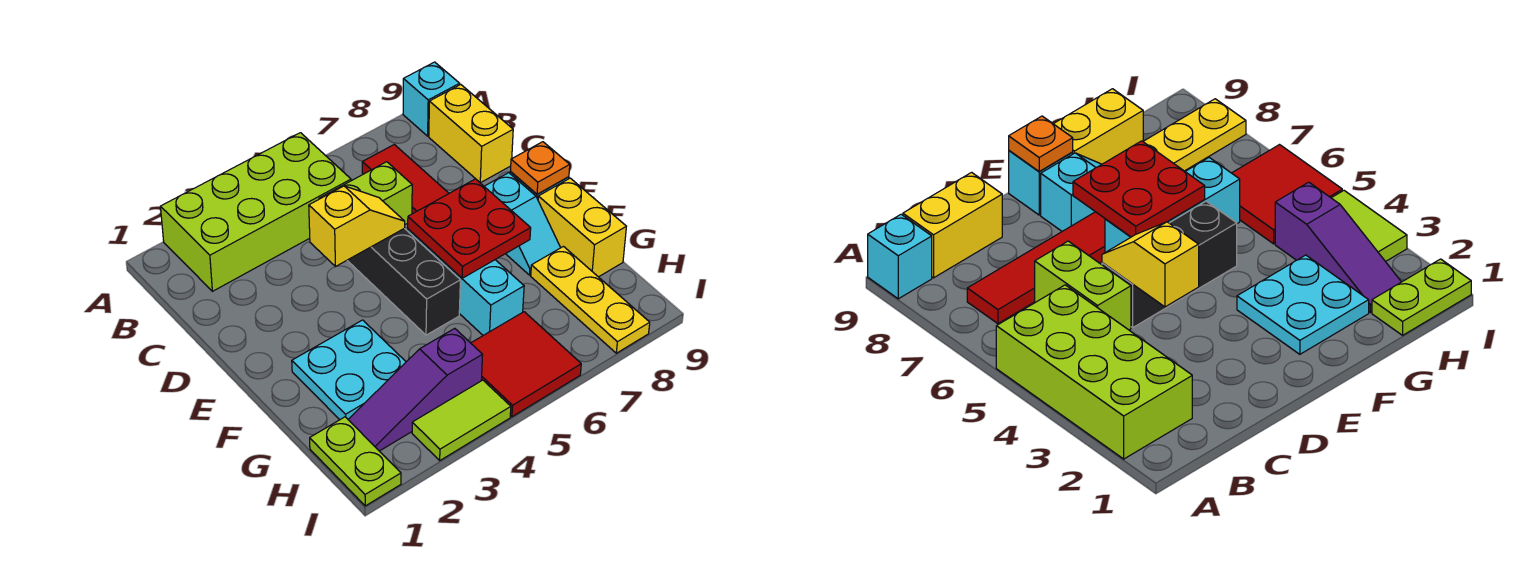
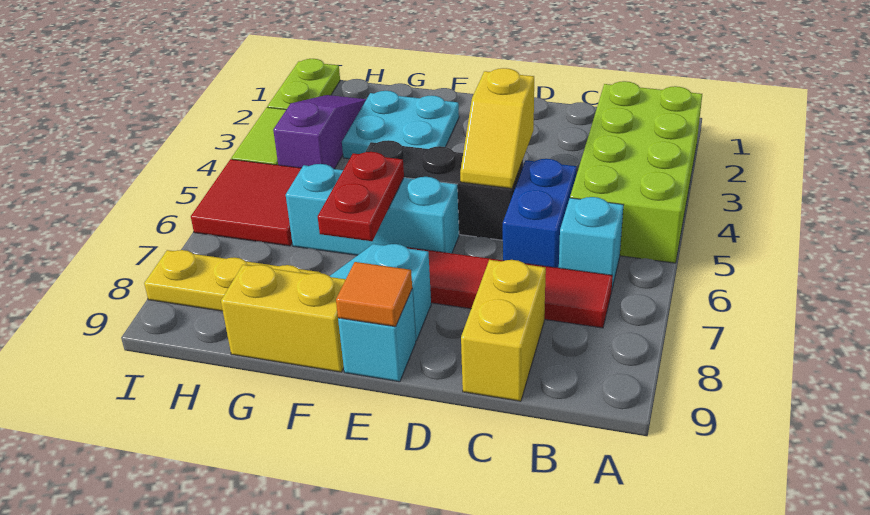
cyan brick A9 level 1 -> cyan brick B6 level 1
yellow brick B9:C9 level 1 -> yellow brick C8:C9 level 1
lime brick C5:C6 level 1 -> blue brick C5:C6 level 1
red plate E6:F7 level 2 -> red plate F6:F7 level 2
orange plate E9 level 2 -> orange tile E9 level 2
lime plate H1:I1 level 1 -> lime plate I1:I2 level 1

